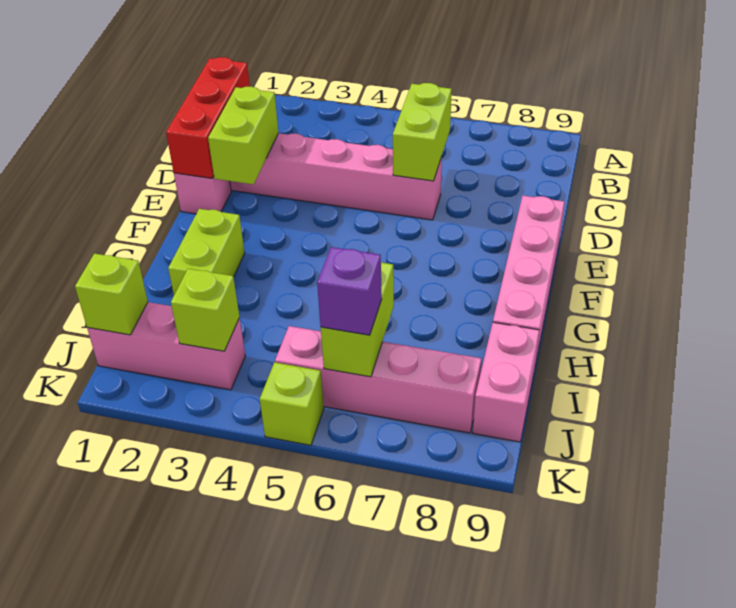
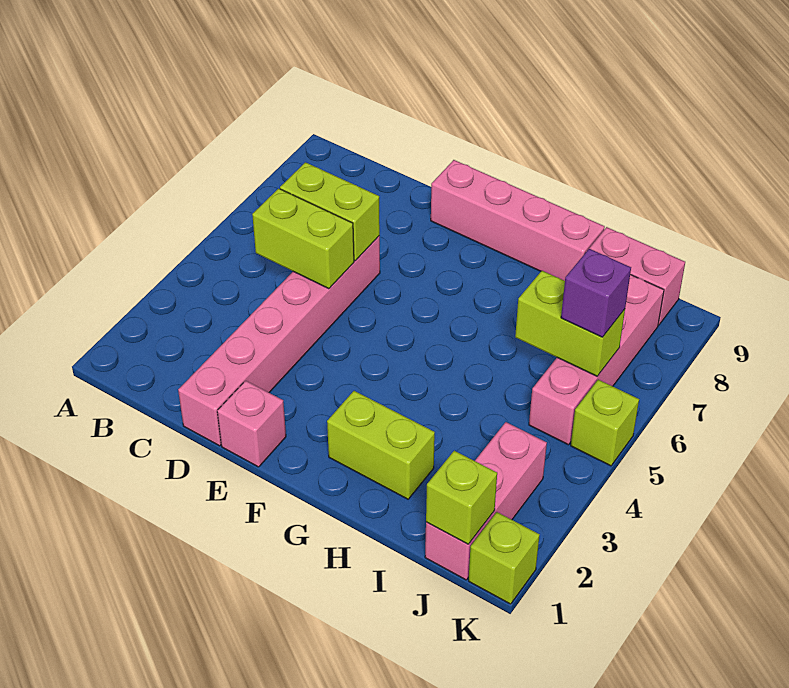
red brick C1:E1 level 2 -> none
lime brick D2:E2 level 2 -> lime brick C5:D5 level 2
lime brick J3 level 2 -> lime brick K1 level 1

